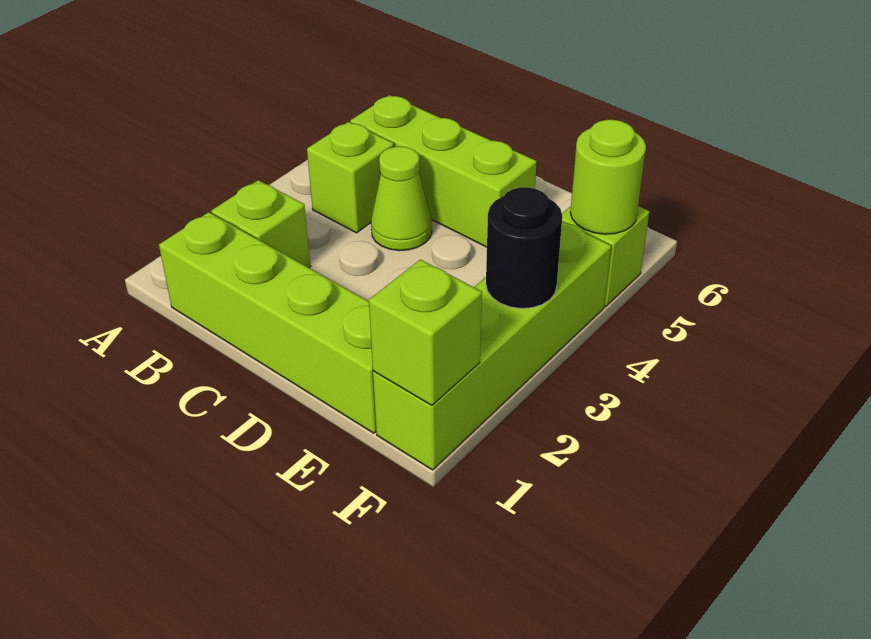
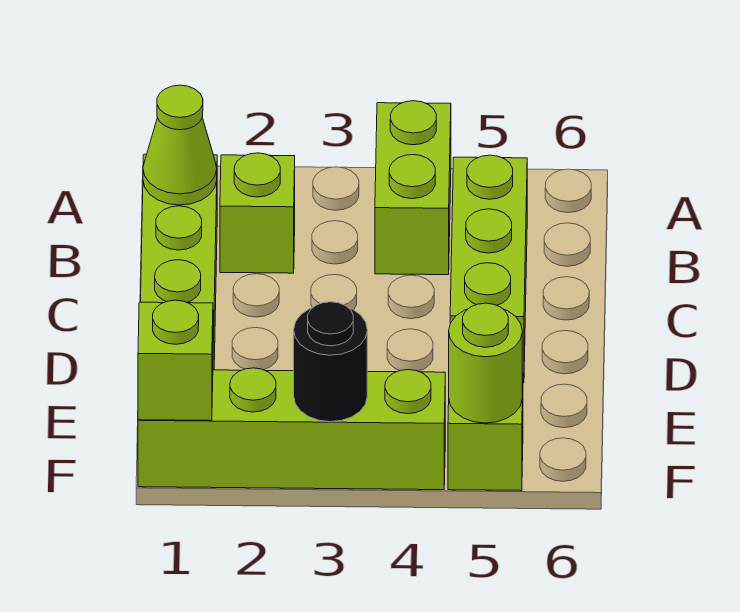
lime brick B4 level 1 -> lime brick A4:B4 level 1
lime cone C4 level 1 -> lime cone B1 level 2

